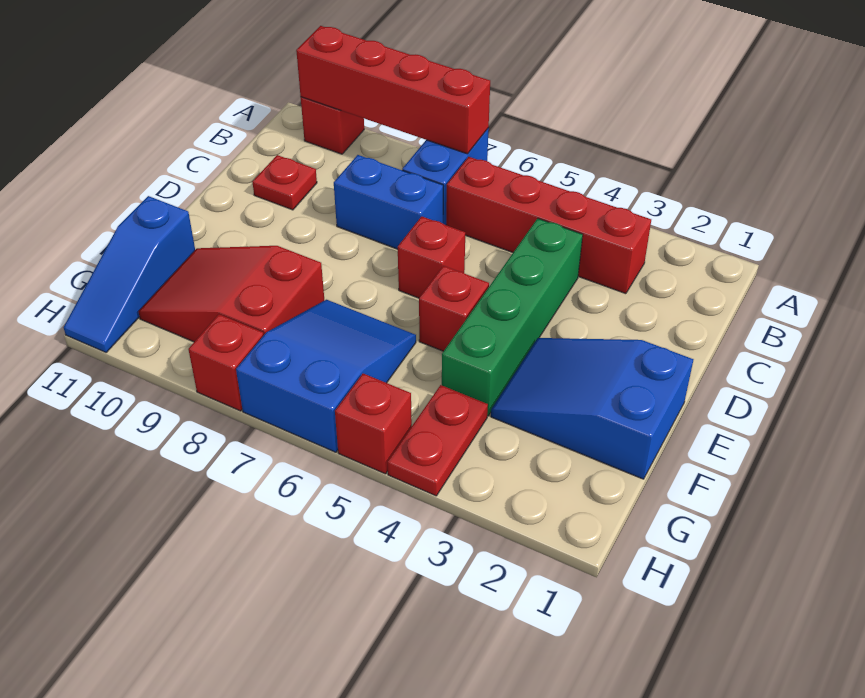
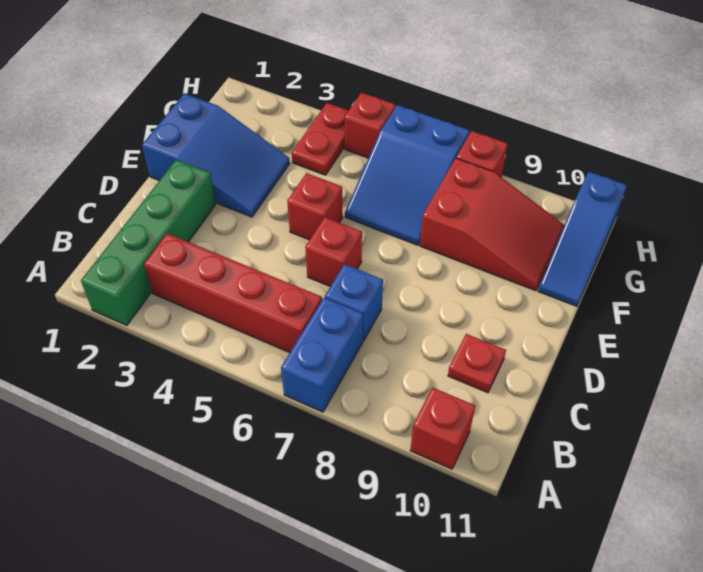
red brick A7:A10 level 2 -> none
green brick C4:F4 level 1 -> green brick A2:D2 level 1
blue brick C7:C8 level 1 -> blue brick C7 level 1
blue slope F11:H11 level 1 top F -> blue slope F11:H11 level 1 top H

